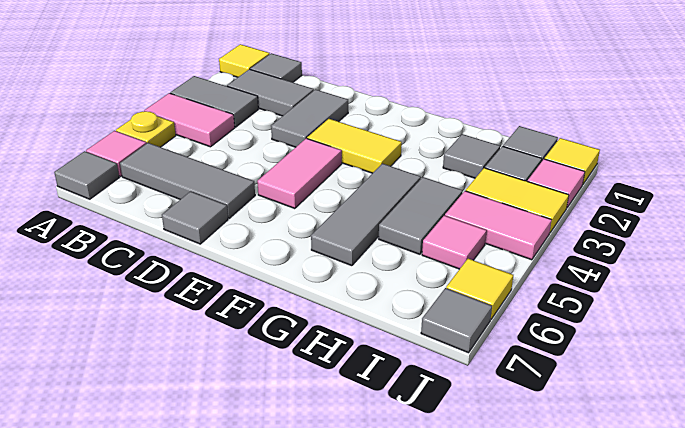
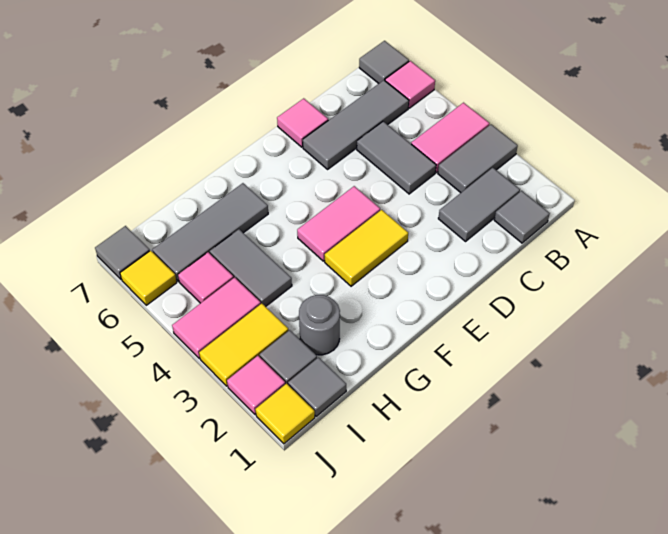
yellow tile A1 level 1 -> none
yellow plate A5 level 1 -> none
grey tile D2:D3 level 1 -> grey tile C4:C5 level 1
grey tile D7 level 1 -> pink tile D7 level 1
pink tile E4:E5 level 1 -> pink tile E4:F4 level 1
grey tile G4:G6 level 1 -> grey tile G6:I6 level 1
grey tile H2 level 1 -> grey round brick H2 level 1

